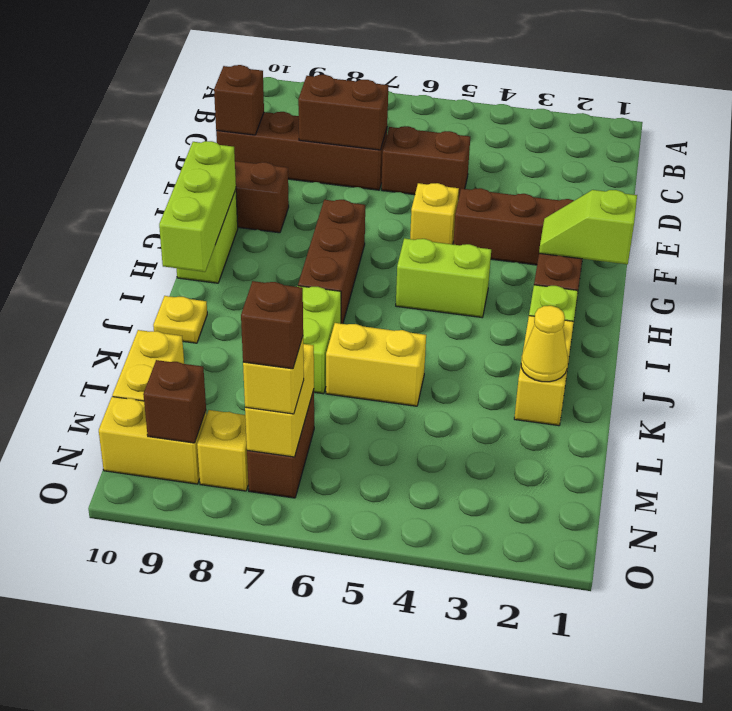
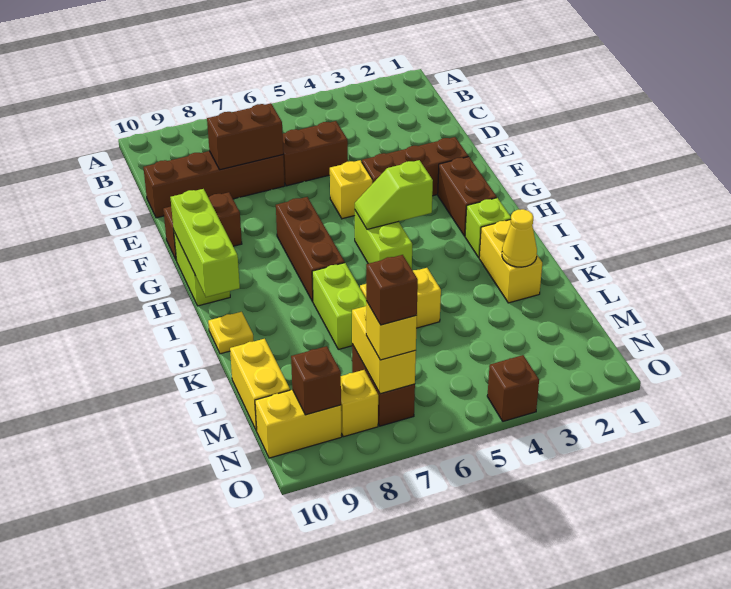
brown brick D10 level 2 -> brown brick O4 level 1
lime slope G1:G2 level 2 top 1 -> lime slope H4:H5 level 2 top 4
lime brick H4:H5 level 1 -> lime brick H5:I5 level 1

